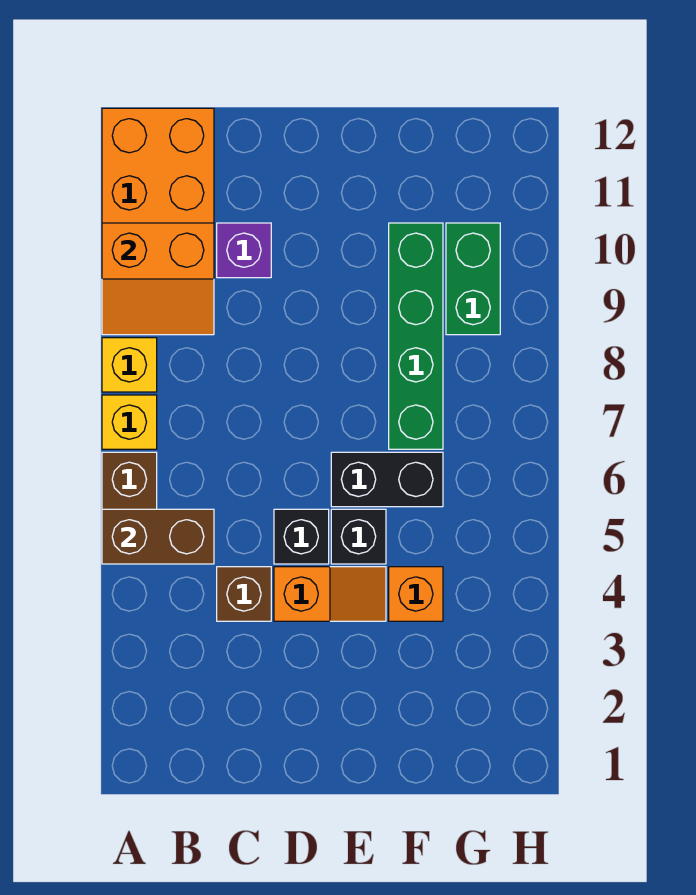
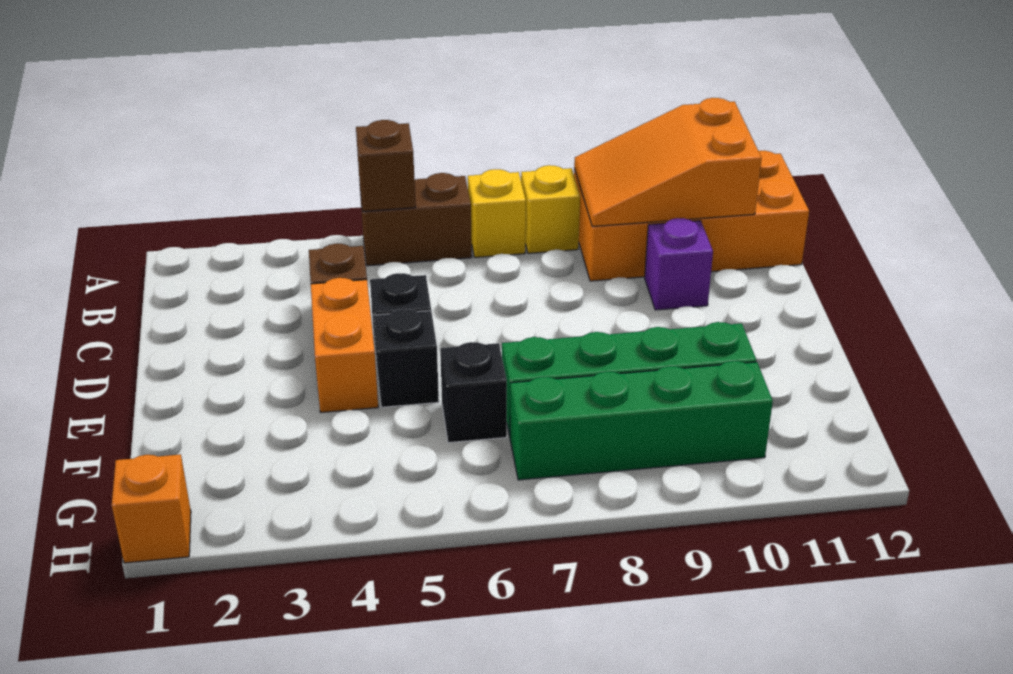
brown brick A5:B5 level 2 -> brown brick A5 level 2
orange slope A9:B10 level 2 top 10 -> orange slope A9:B11 level 2 top 11
orange slope D4:E4 level 1 top D -> orange brick D4:E4 level 1
black brick E6:F6 level 1 -> black brick F6 level 1
orange brick F4 level 1 -> orange brick H1 level 1
green brick G9:G10 level 1 -> green brick G7:G10 level 1

